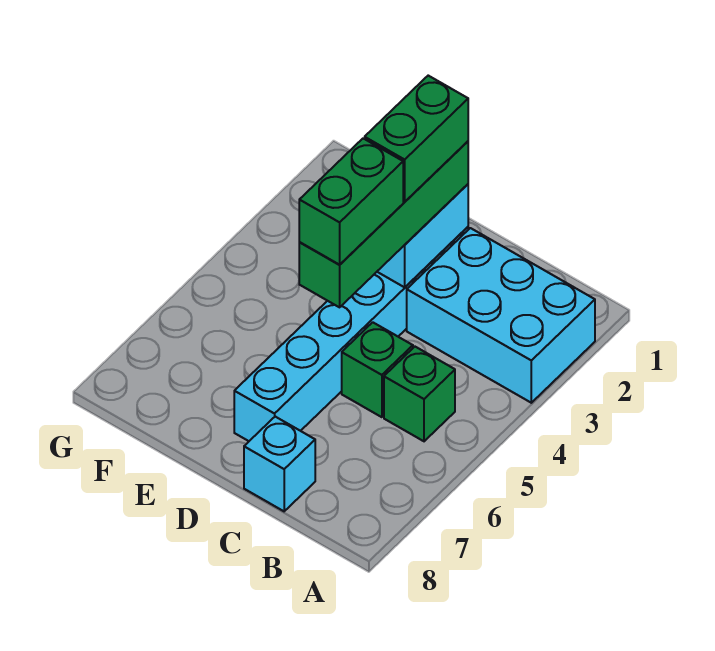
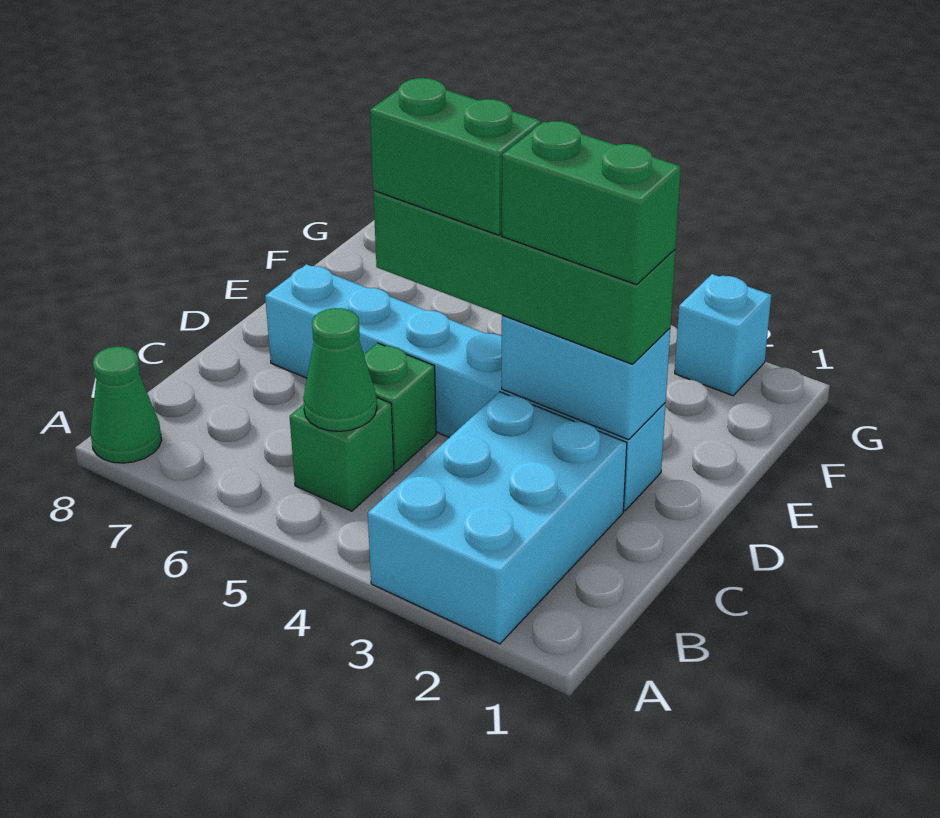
none -> green cone A8 level 1
none -> green cone B5 level 2
cyan brick C8 level 1 -> cyan brick G2 level 1

